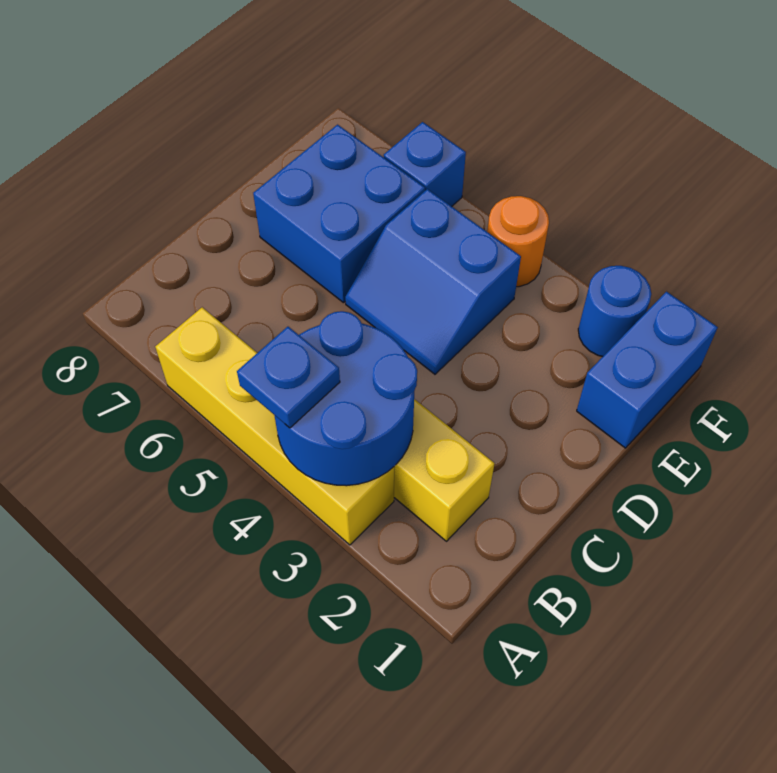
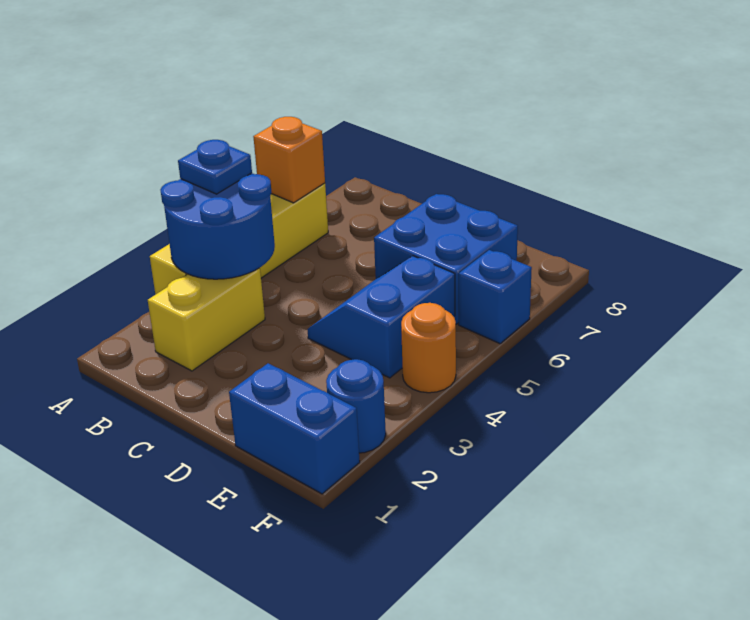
none -> orange brick A6 level 2

